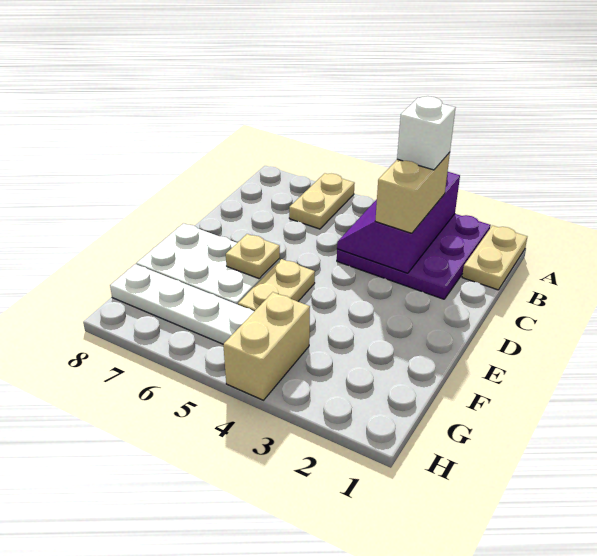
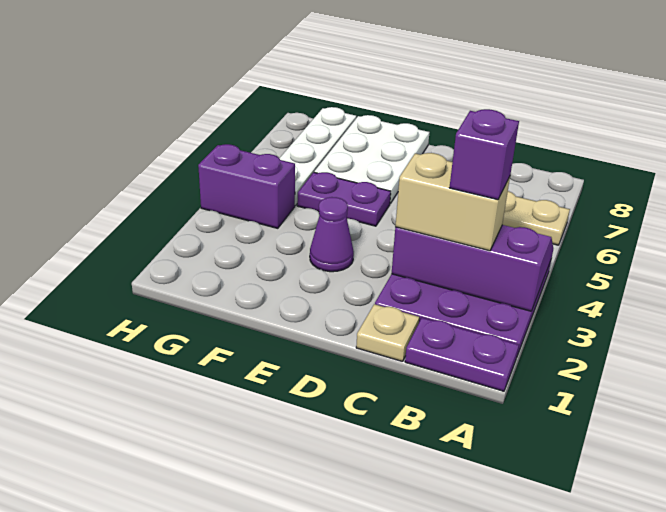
tan plate A1:B1 level 1 -> purple plate A1:B1 level 1
white brick B3 level 4 -> purple brick B3 level 4
none -> purple cone E3 level 1
tan plate E5:F5 level 1 -> purple plate E5:F5 level 1
tan plate E6 level 2 -> tan plate C1 level 1
tan brick G4:H4 level 1 -> purple brick G4:H4 level 1

